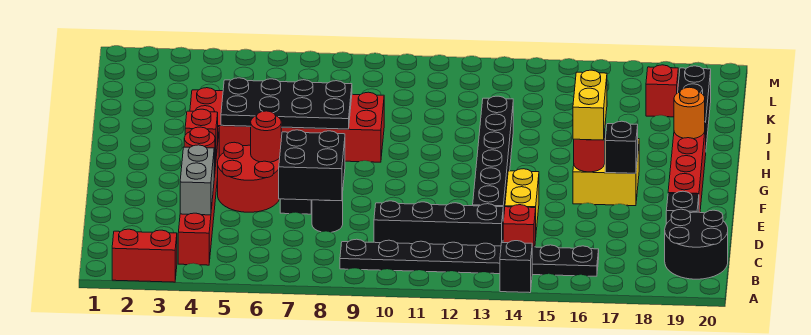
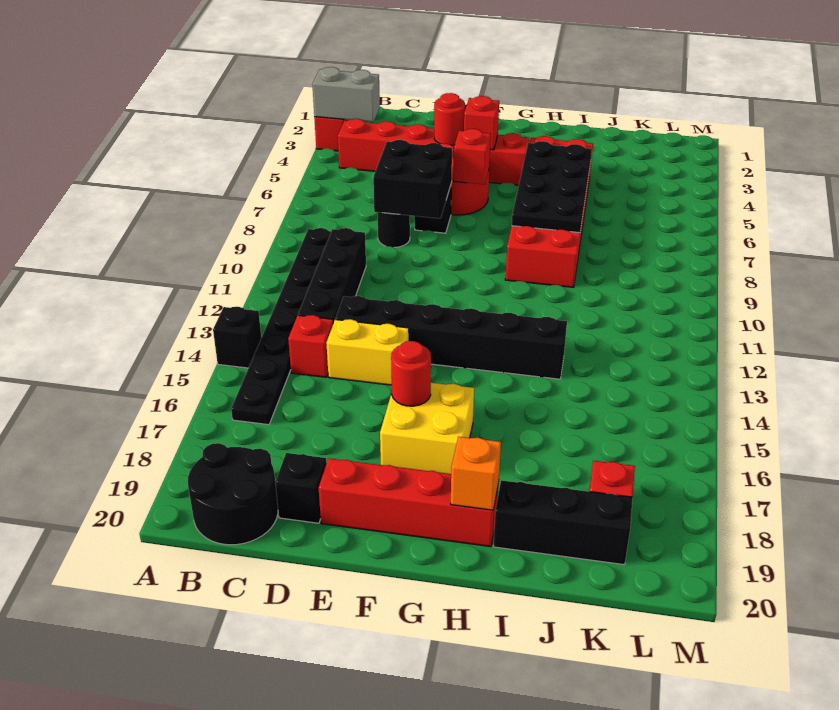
grey brick C4:D4 level 2 -> grey brick A3:B3 level 2
red round brick F6 level 2 -> red brick F6 level 2
yellow brick F16:G16 level 3 -> none
black brick F17 level 2 -> none
orange round brick H19 level 2 -> orange brick H19 level 2

